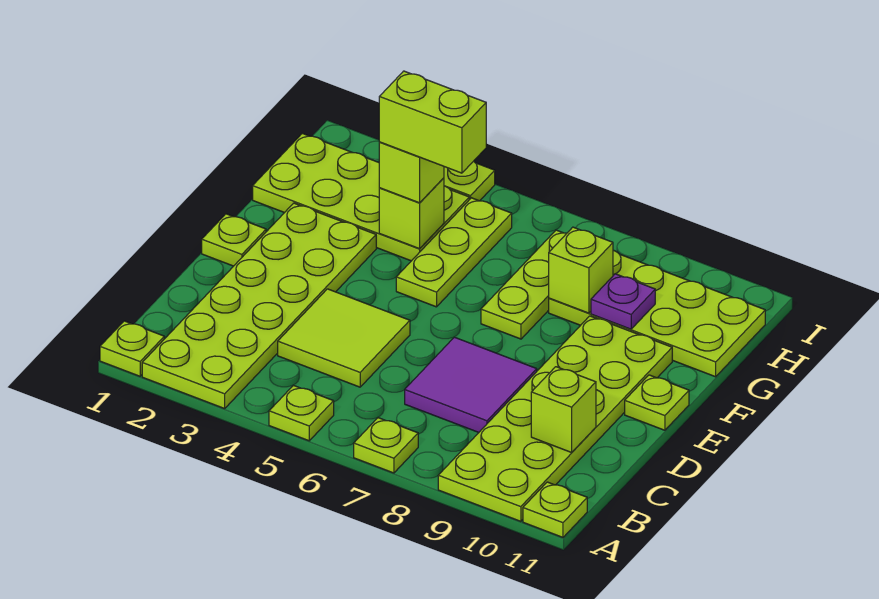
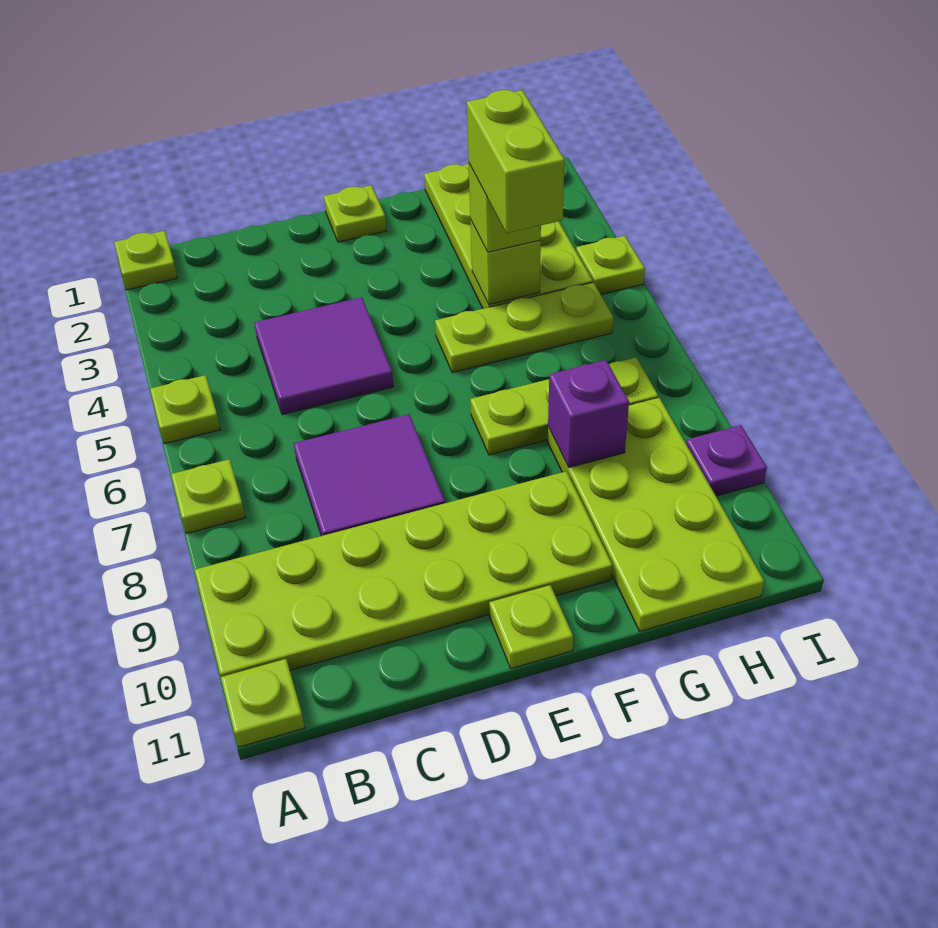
lime plate A2:F3 level 1 -> none
lime tile C4:D5 level 1 -> purple tile C4:D5 level 1
lime brick C10 level 2 -> none
lime brick G8 level 2 -> purple brick G8 level 2
purple plate G9 level 2 -> purple plate I9 level 1

